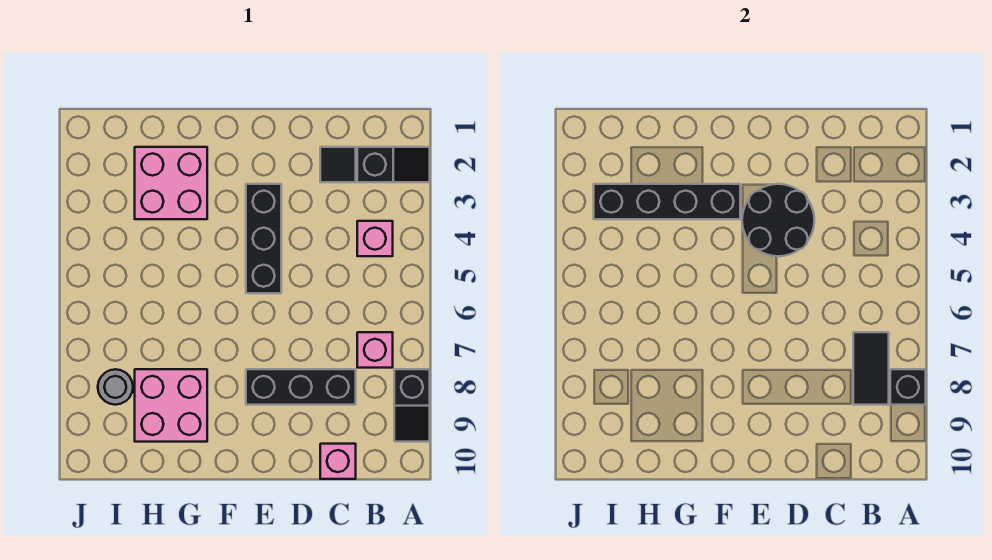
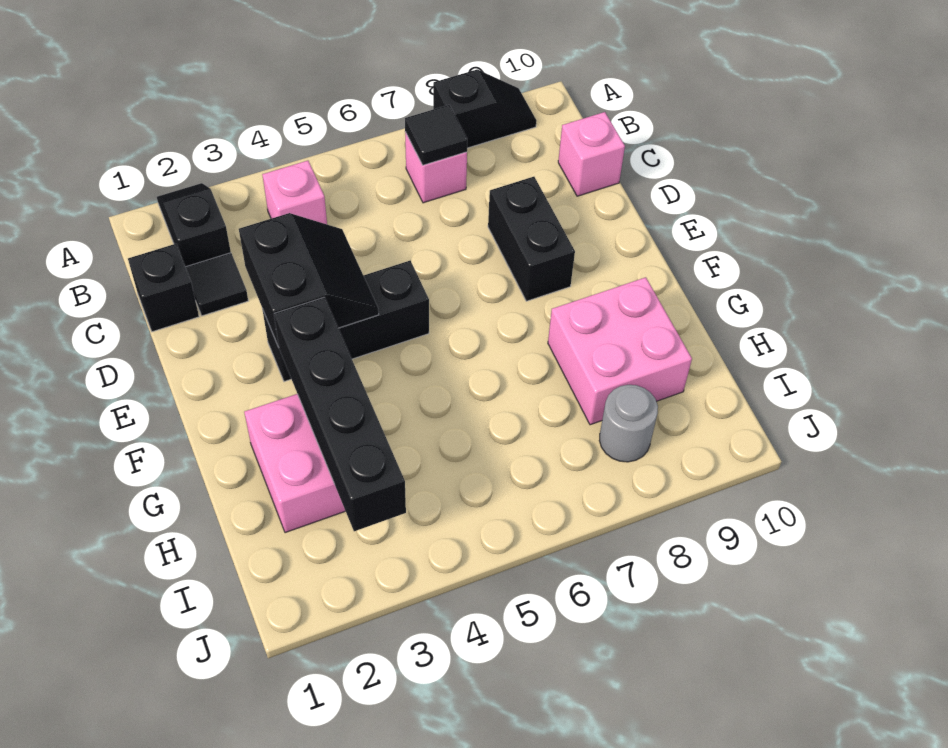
black brick A8 level 2 -> black brick C1 level 1
black tile B7:B8 level 2 -> black tile B7 level 2
black brick C8:E8 level 1 -> black brick D8:E8 level 1
black round brick D3:E4 level 2 -> black slope D3:E4 level 2 top 3

